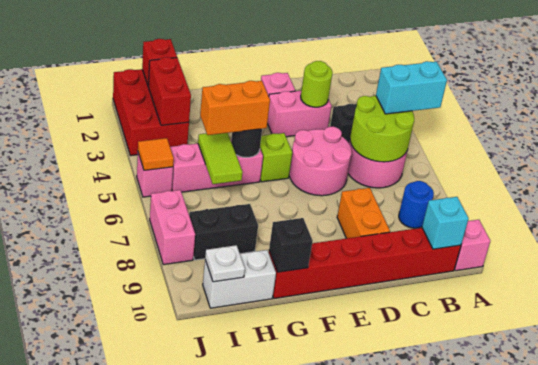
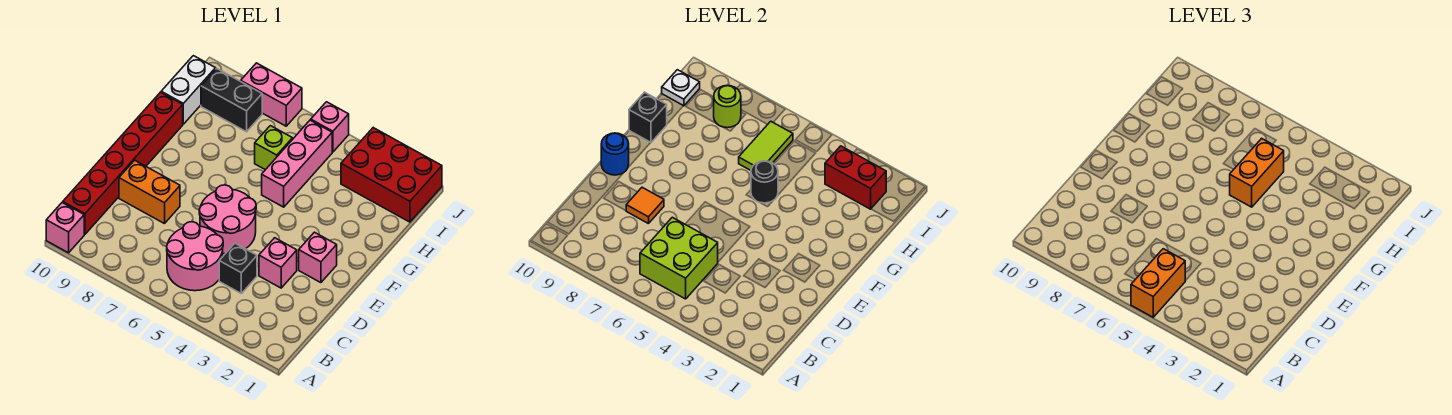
cyan brick A5:B5 level 3 -> orange brick A5:B5 level 3
lime round brick B5:C6 level 2 -> lime brick B5:C6 level 2
blue round brick B8 level 1 -> blue round brick E10 level 2
cyan brick B10 level 2 -> none
pink brick D3:E3 level 1 -> pink brick D3 level 1
lime round brick D3 level 2 -> lime round brick I8 level 2
lime brick F5 level 1 -> lime brick H6 level 1
lime tile H5:H6 level 2 -> lime tile H6:I6 level 2
black brick H8:I8 level 1 -> black brick I8:I9 level 1
red brick I1 level 2 -> none
orange tile J5 level 2 -> orange tile D8 level 2

